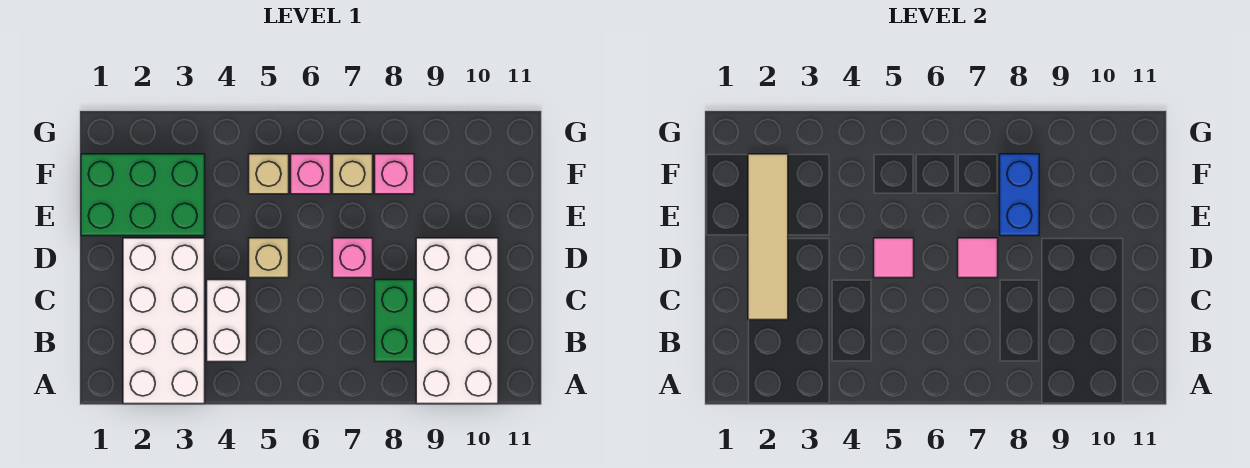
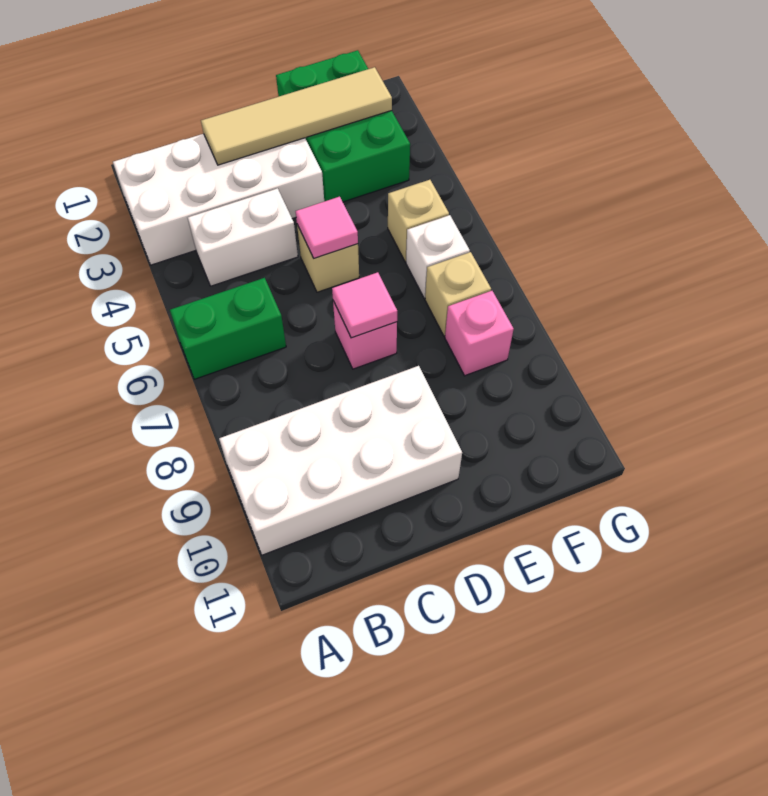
green brick B8:C8 level 1 -> green brick A6:B6 level 1
blue brick E8:F8 level 2 -> none
pink brick F6 level 1 -> white brick F6 level 1

